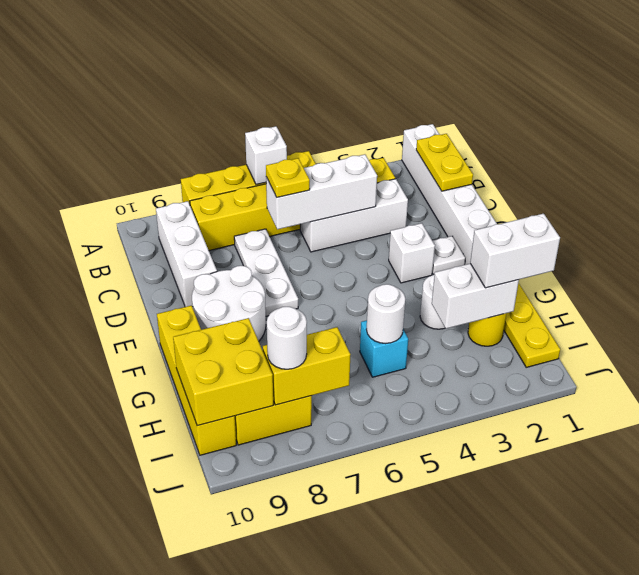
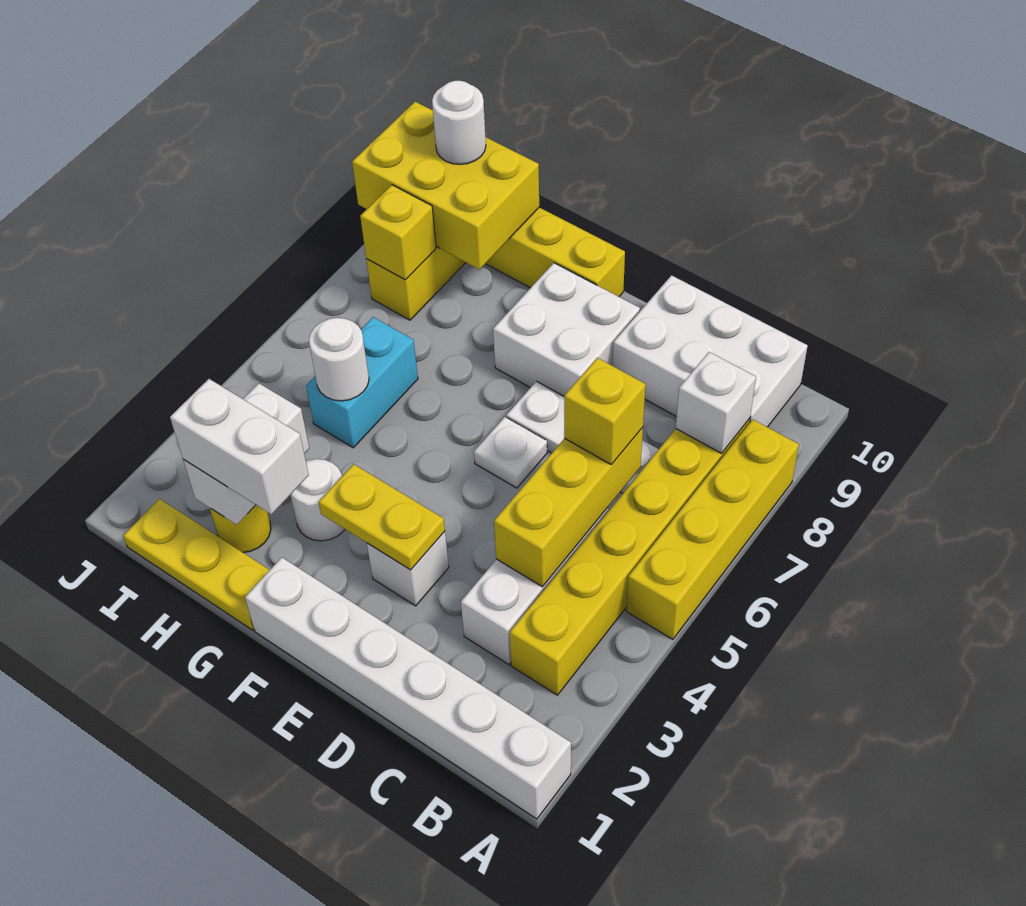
white brick A6 level 2 -> white brick B8 level 2
yellow plate B1:C1 level 2 -> yellow plate E3:F3 level 2
white brick B9:D9 level 1 -> white brick B9:D10 level 1
white brick C4:C6 level 2 -> yellow brick C4:C6 level 2
yellow plate C6 level 3 -> yellow brick C6 level 3
white plate E2 level 1 -> white plate E6 level 1
white round brick E8:F9 level 1 -> white brick E8:F9 level 1
white brick H1:H2 level 3 -> white brick G2:H2 level 3
cyan brick H5 level 1 -> cyan brick H5:H6 level 1
yellow brick H9:I10 level 2 -> yellow brick H9:J10 level 2
yellow brick I7:I8 level 2 -> yellow brick I8 level 2
white round brick I8 level 3 -> white round brick I10 level 3

